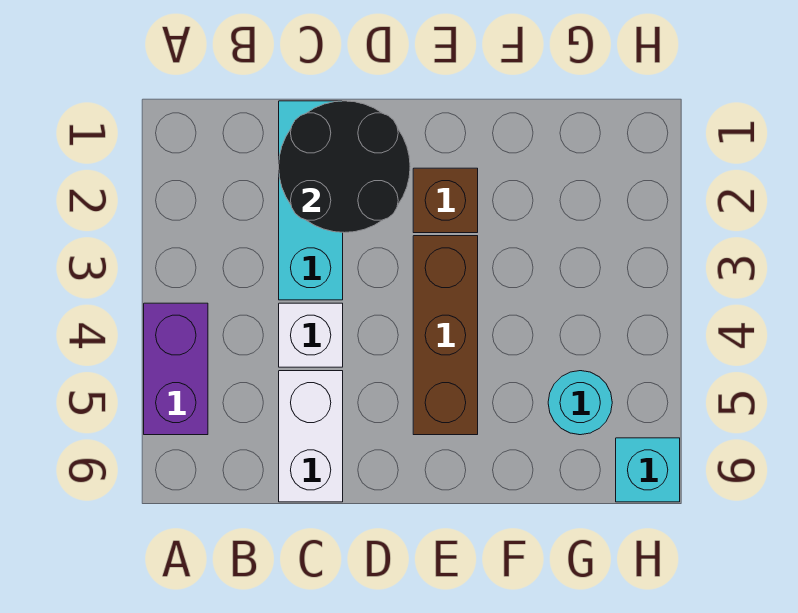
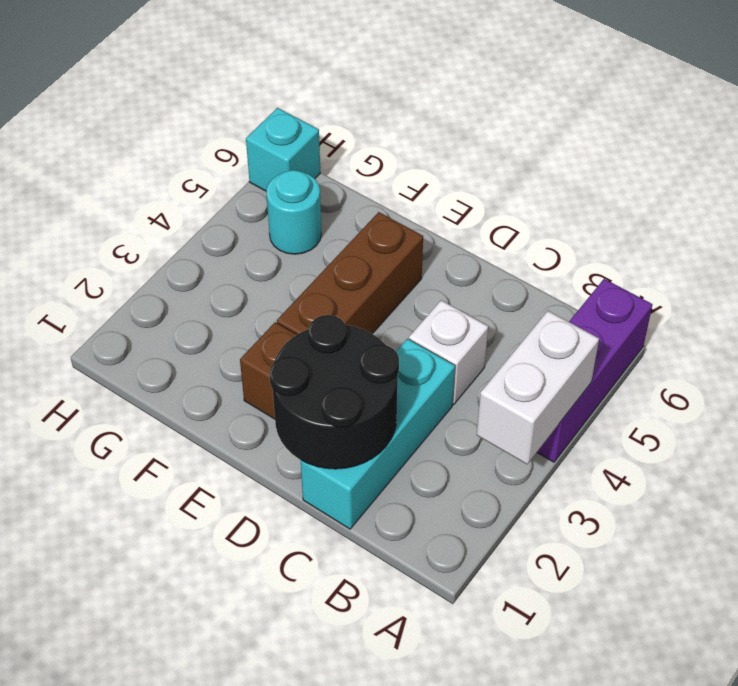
purple brick A4:A5 level 1 -> purple brick A4:A6 level 1
white brick C5:C6 level 1 -> white brick A3:A4 level 2

